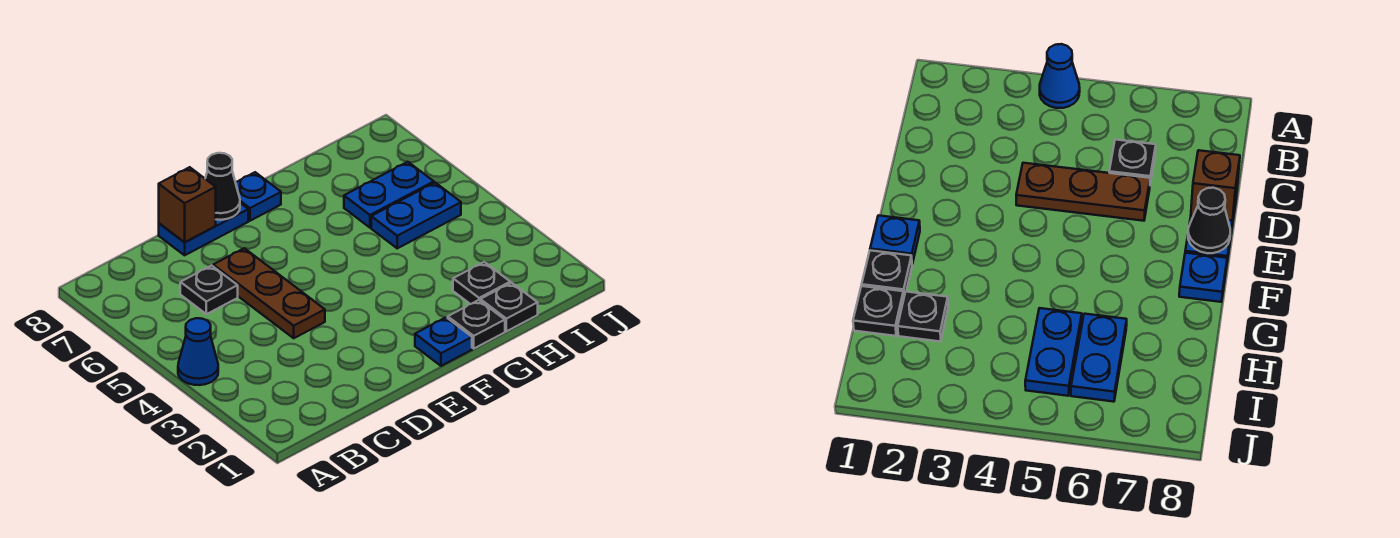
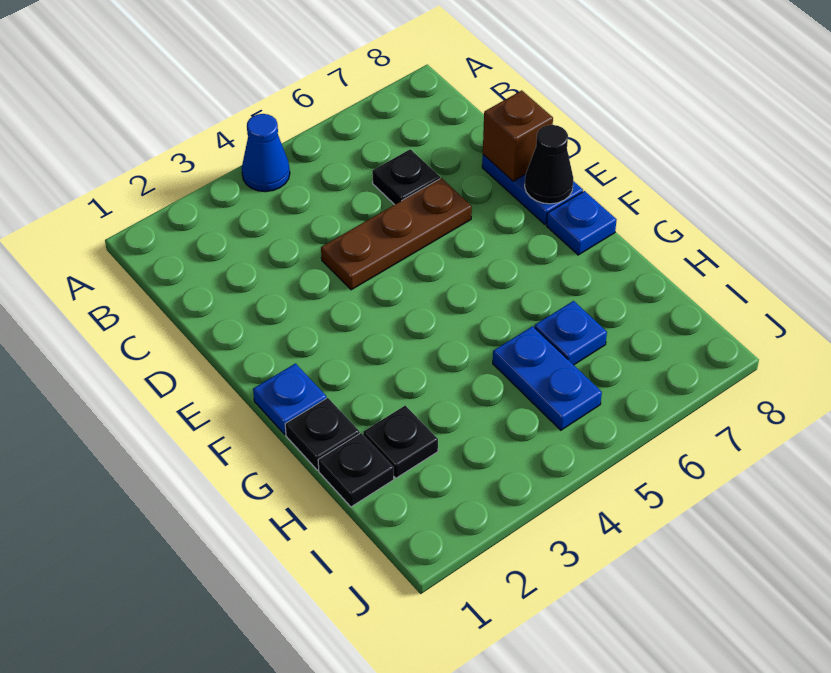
blue plate H6:I6 level 1 -> blue plate H6 level 1

